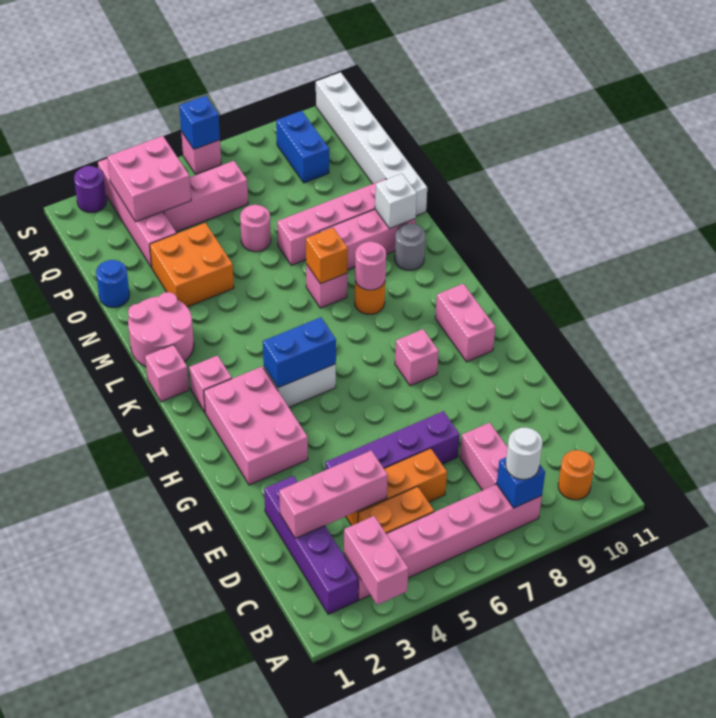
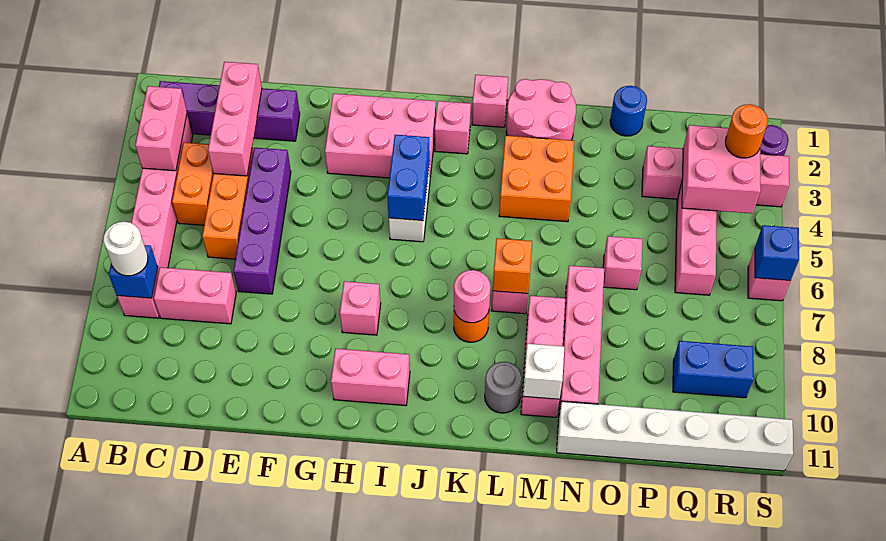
pink brick A3:B3 level 2 -> pink brick B3:B4 level 2
orange round brick B10 level 1 -> orange round brick R3 level 3
orange brick N3:O4 level 1 -> orange brick L3:M4 level 1
pink round brick O6 level 1 -> pink brick O6 level 1

